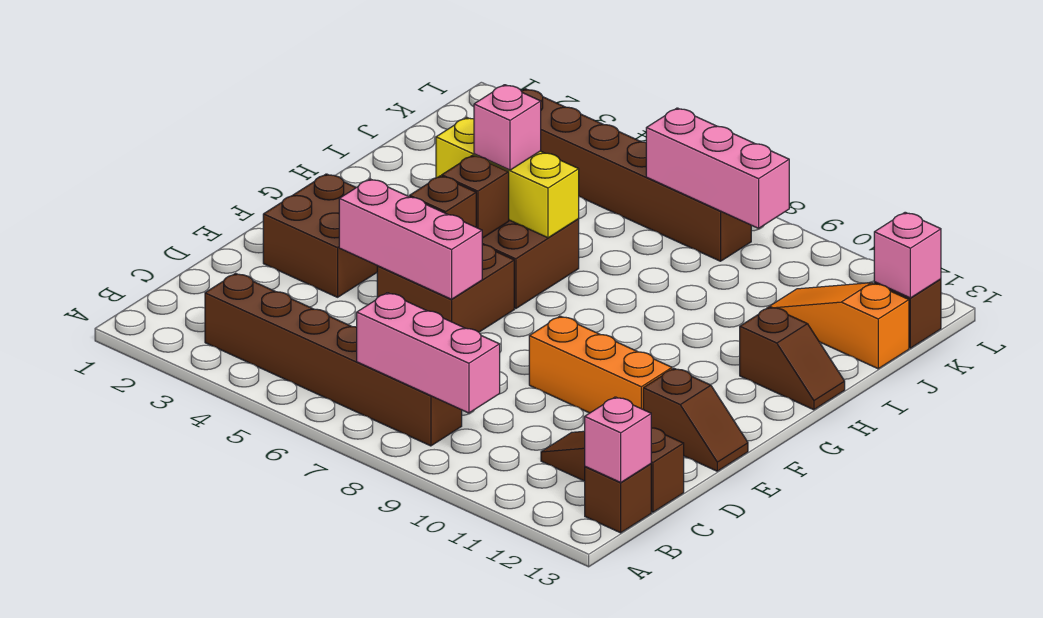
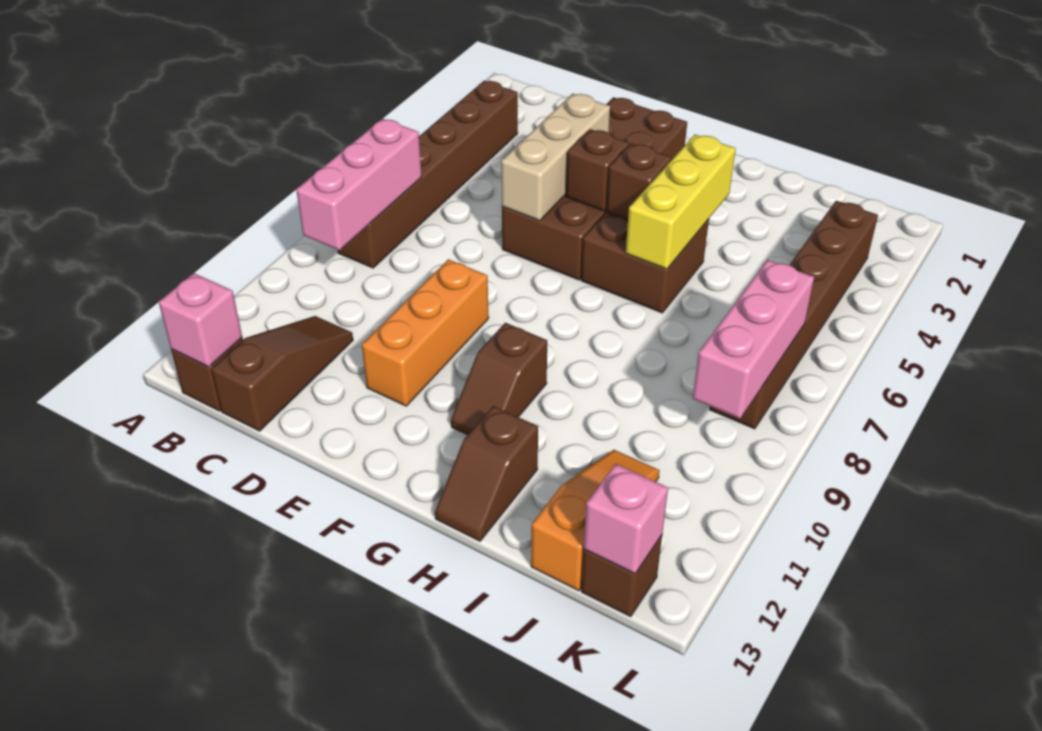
pink brick E4:E6 level 2 -> tan brick E4:E6 level 2
brown slope E12:E13 level 1 top 12 -> brown slope G10:G11 level 1 top 10
pink brick H5 level 3 -> none

